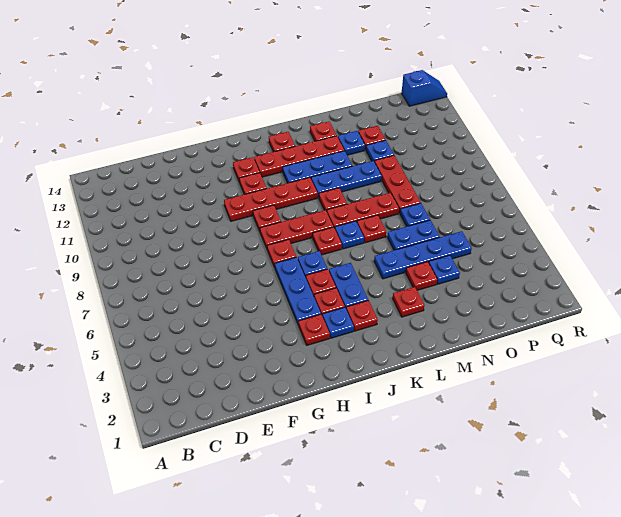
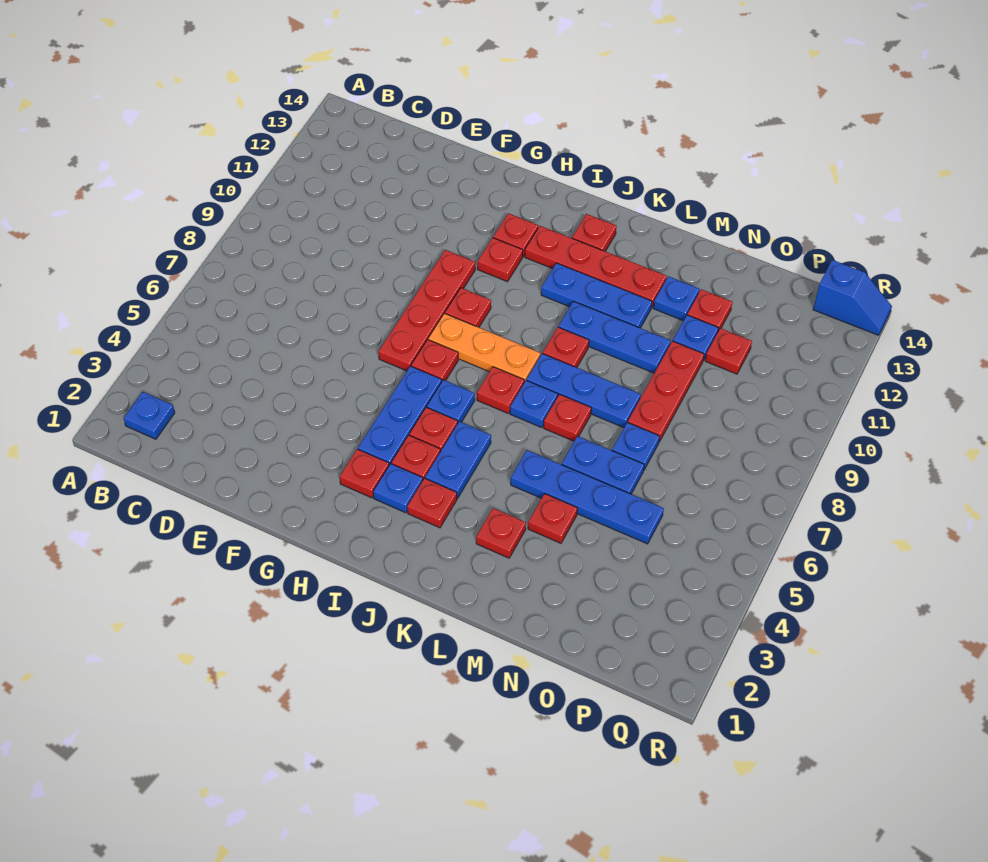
red plate G10:J10 level 1 -> red plate G7:G10 level 1
red plate H8:J8 level 1 -> orange plate H8:J8 level 1
red plate K8:M8 level 1 -> blue plate K8:M8 level 1
red plate L13 level 1 -> red plate O11 level 1
blue plate N4 level 1 -> blue plate B2 level 1

